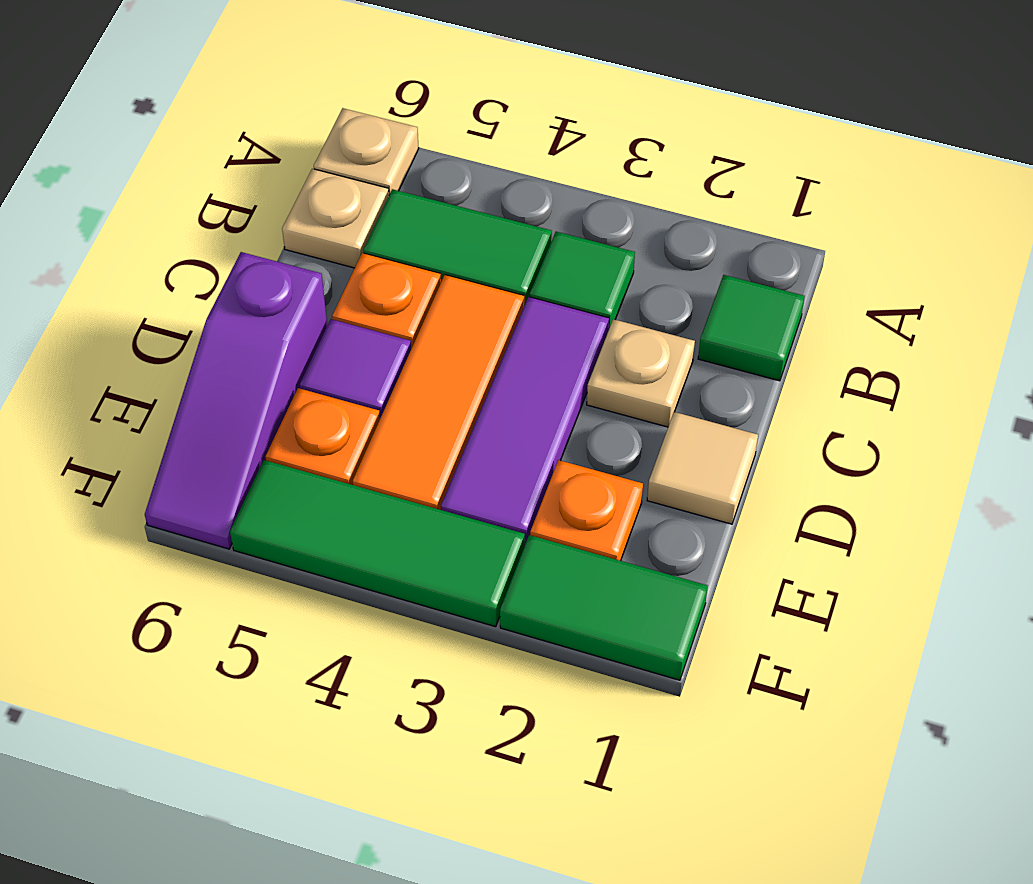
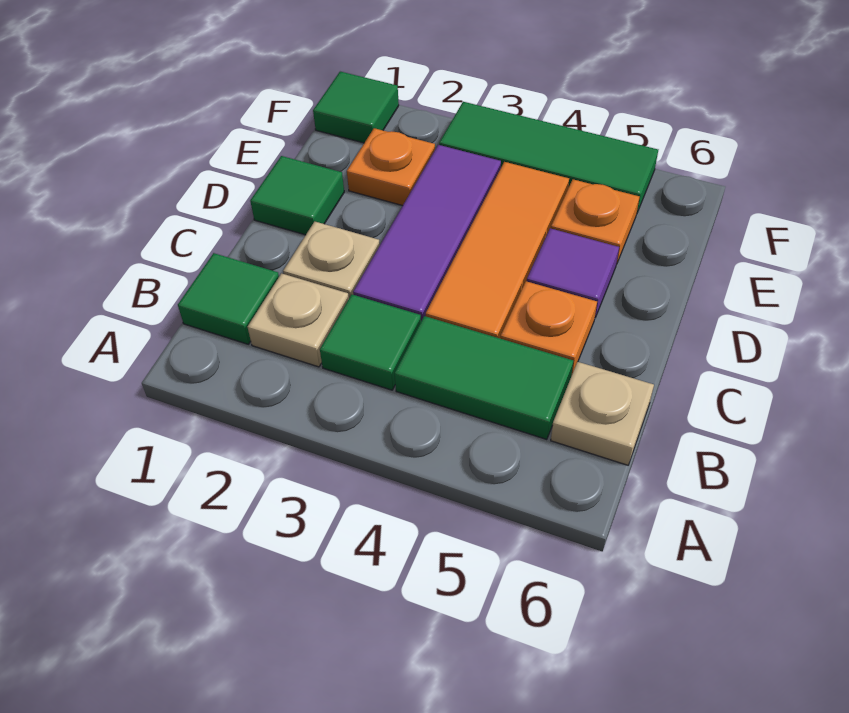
tan plate A6 level 1 -> tan plate B2 level 1
tan tile D1 level 1 -> green tile D1 level 1
purple slope D6:F6 level 1 top D -> none
green tile F1:F2 level 1 -> green tile F1 level 1

